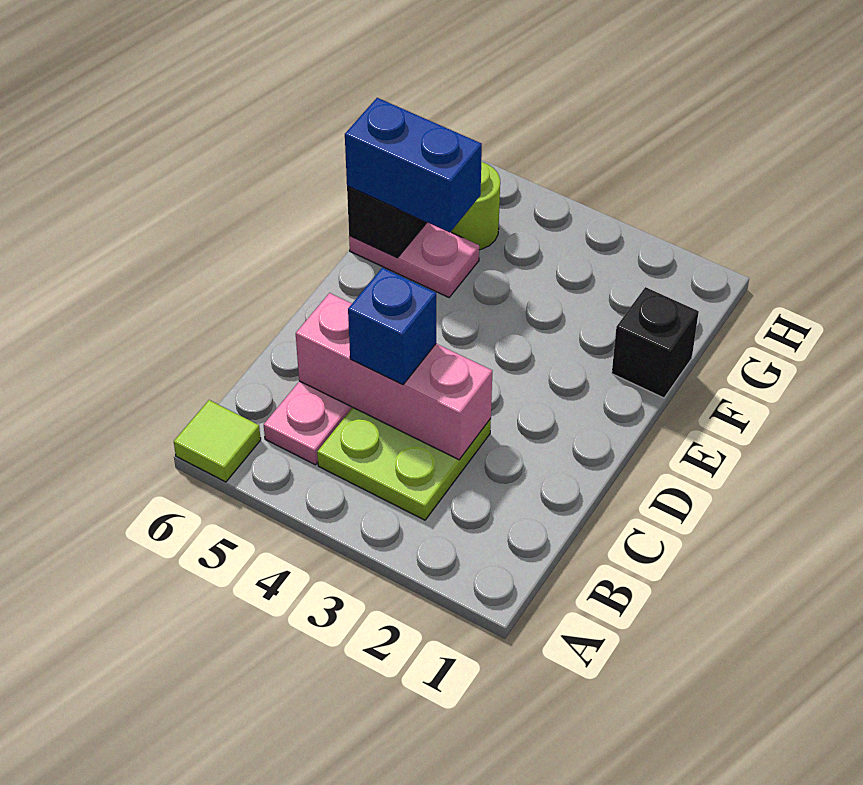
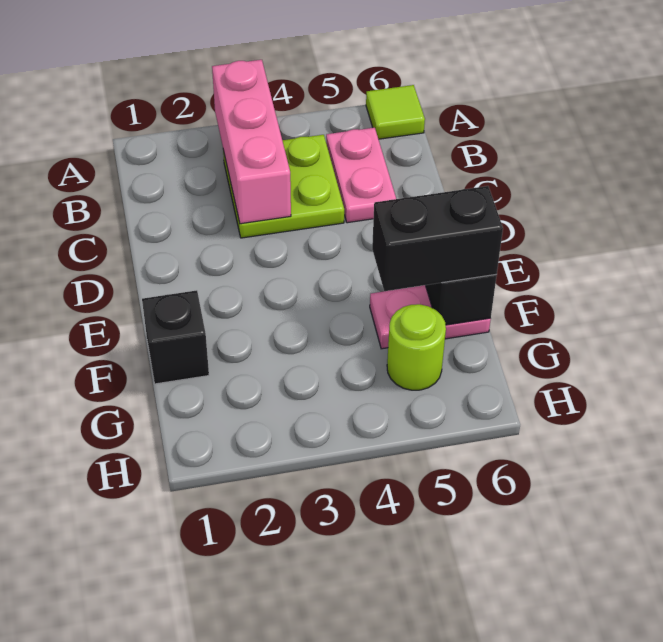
pink brick C3:C5 level 2 -> pink brick A3:C3 level 2
blue brick C4 level 3 -> none
blue brick F5:F6 level 3 -> black brick F5:F6 level 3

